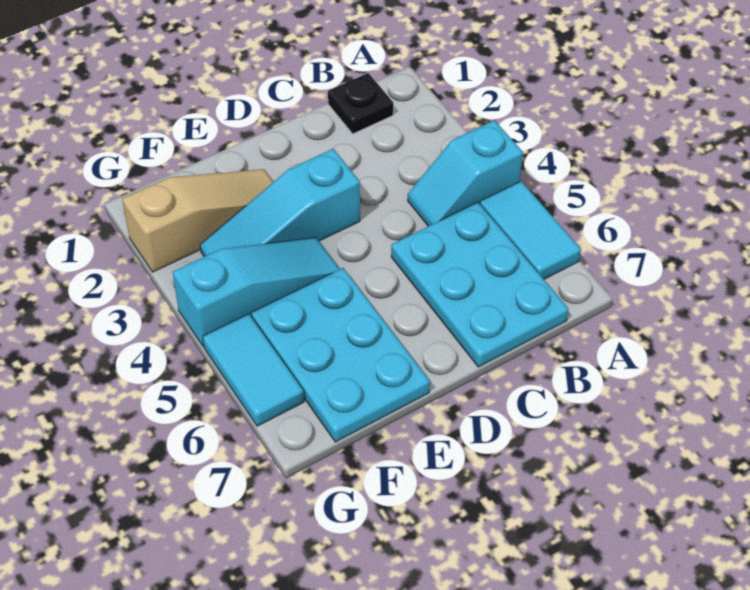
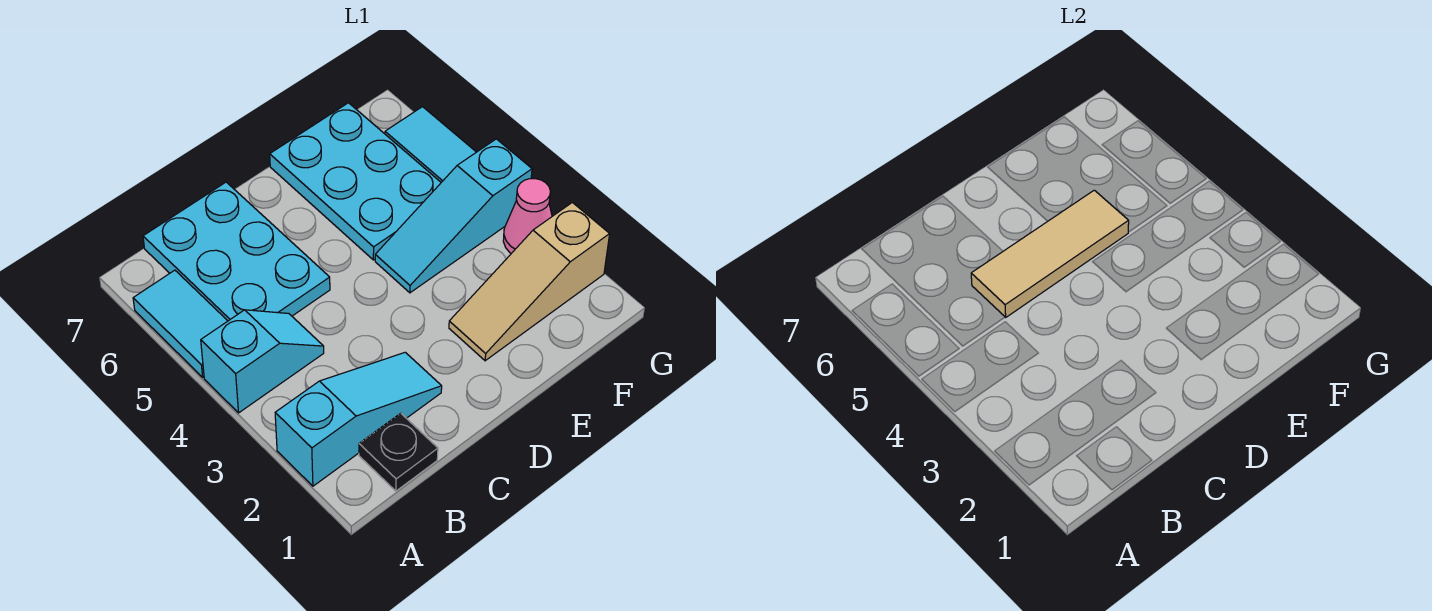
none -> tan tile C5:E5 level 2
cyan slope D3:F3 level 1 top D -> cyan slope A2:C2 level 1 top A
none -> pink cone G3 level 1

